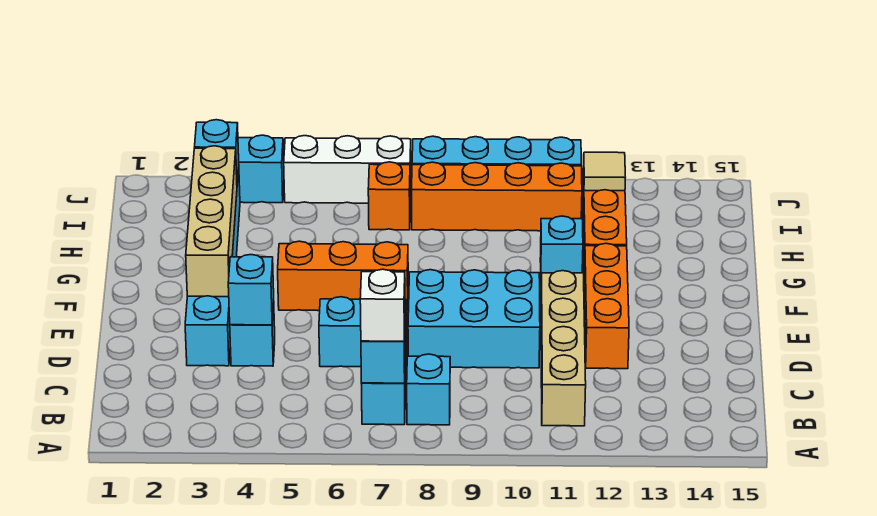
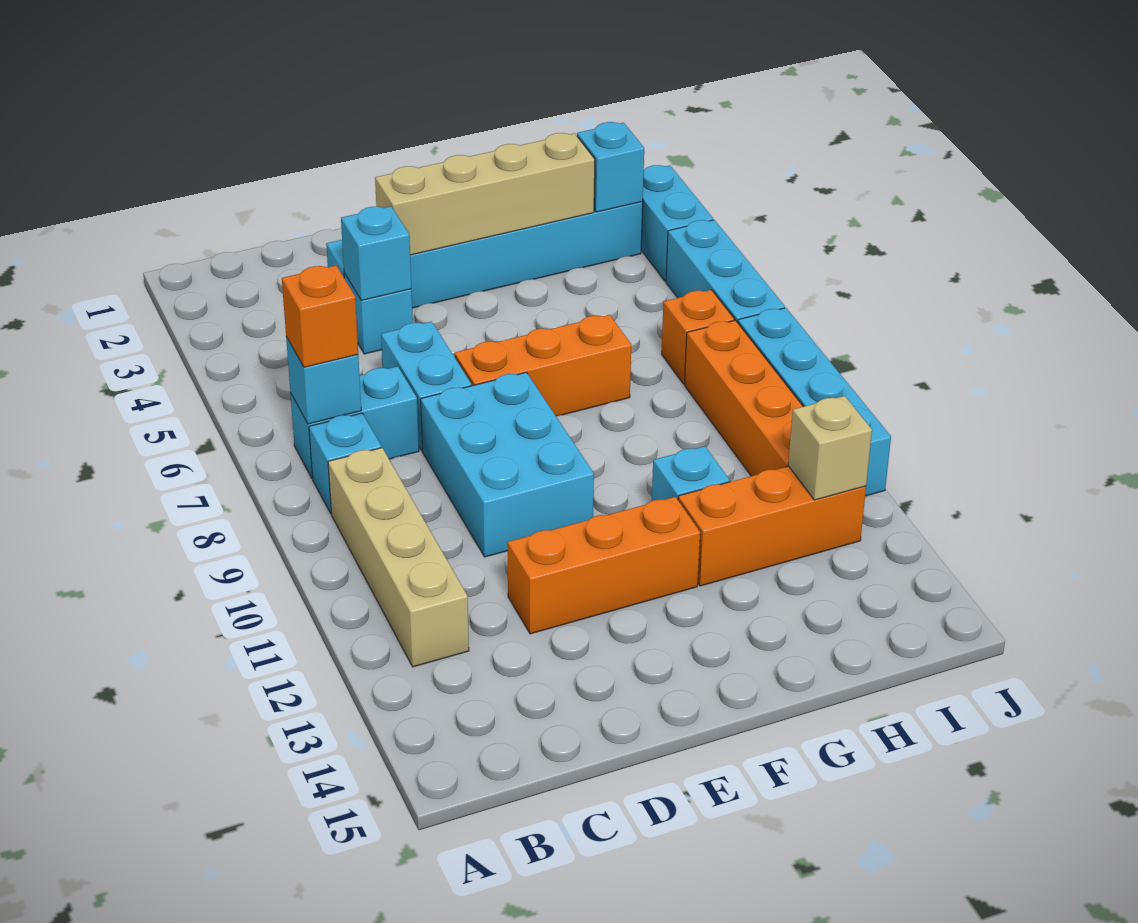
white brick B7 level 3 -> orange brick B7 level 3
tan brick B11:E11 level 1 -> tan brick B9:B12 level 1
orange brick F5:F7 level 1 -> orange brick E7:G7 level 1
tan tile I12 level 2 -> tan brick I12 level 2
white brick J5:J7 level 1 -> cyan brick J5:J7 level 1

